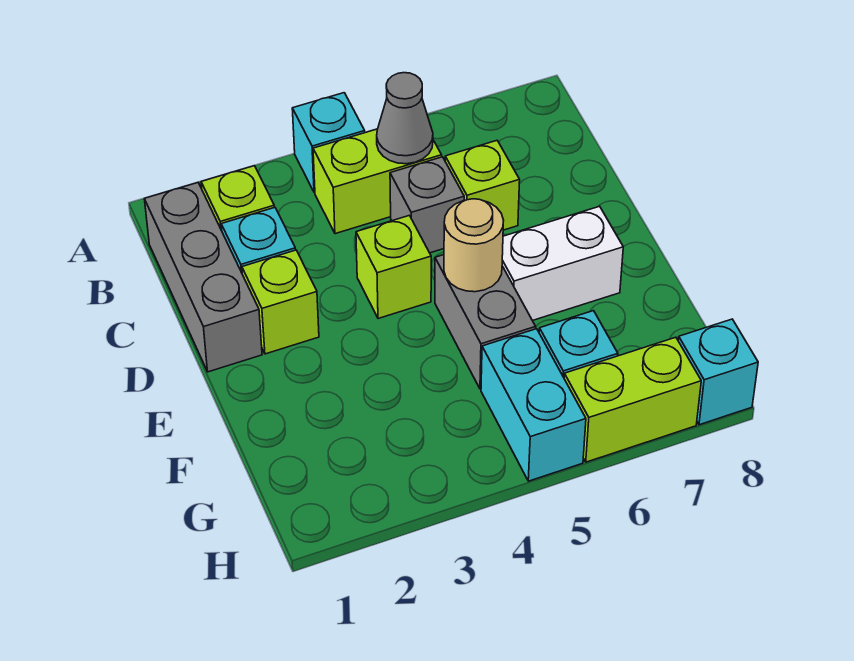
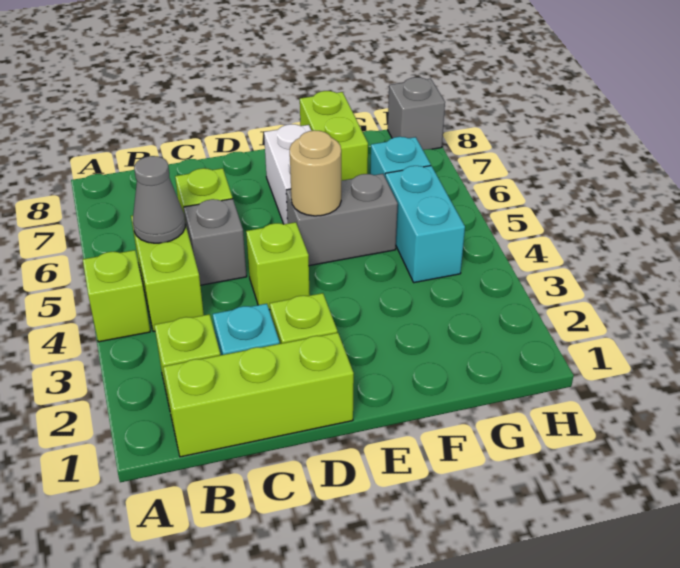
cyan brick A4 level 1 -> lime brick A4 level 1
grey brick B1:D1 level 1 -> lime brick B1:D1 level 1
cyan brick G5:H5 level 1 -> cyan brick G4:G5 level 1
lime brick H6:H7 level 1 -> lime brick F7:F8 level 1
cyan brick H8 level 1 -> grey brick H8 level 1

